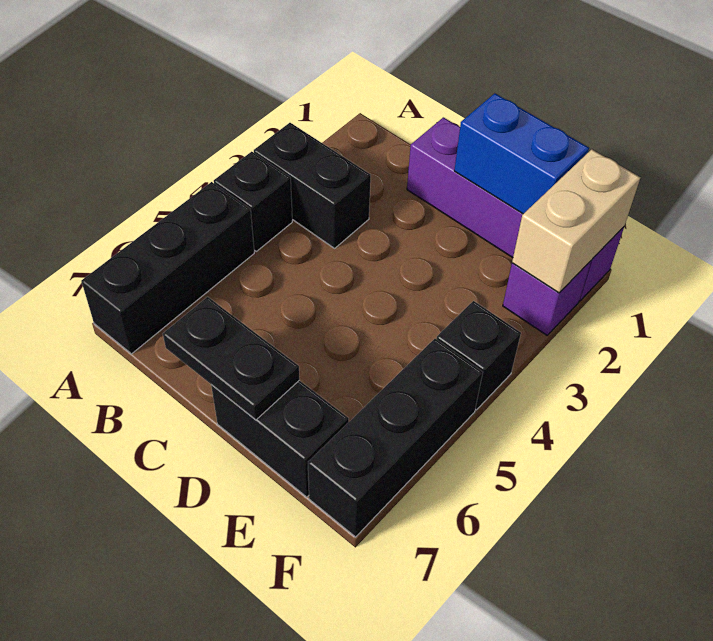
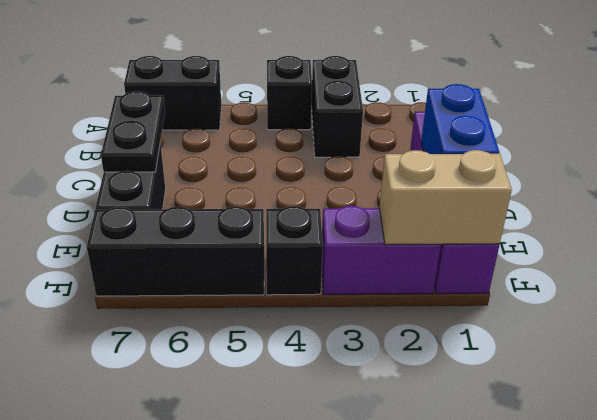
black brick A5:A7 level 1 -> black brick A6:A7 level 1
purple brick F2 level 1 -> purple brick F2:F3 level 1

